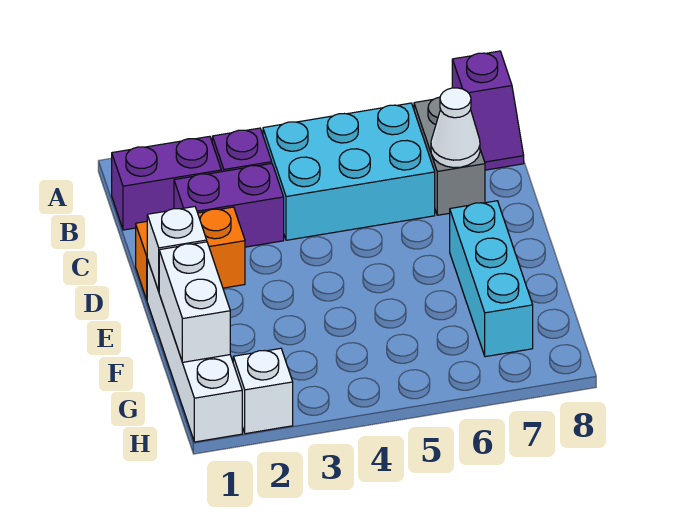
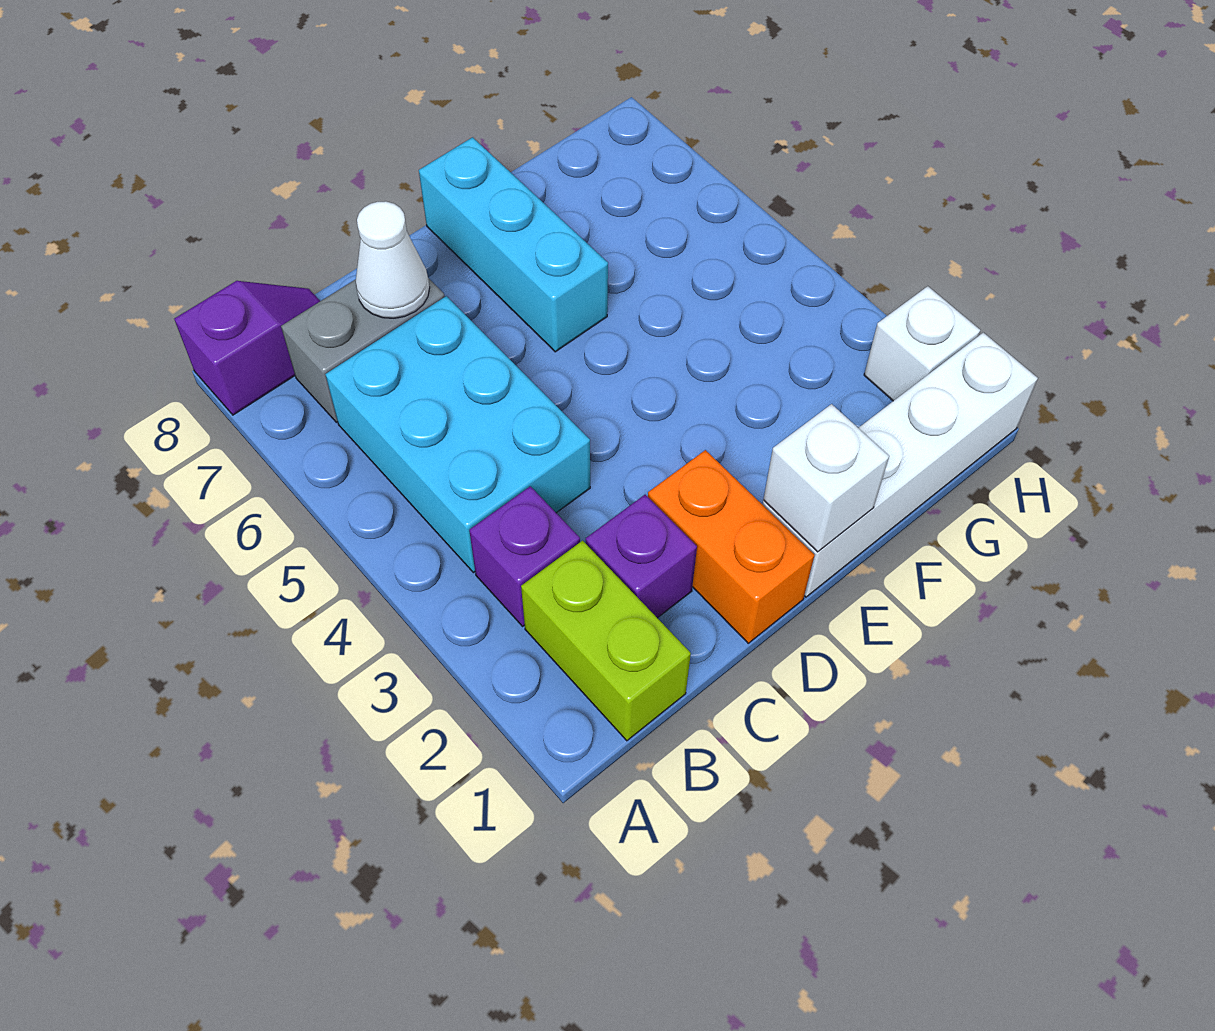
purple brick B1:B2 level 1 -> lime brick B1:B2 level 1
purple brick C2:C3 level 1 -> purple brick C2 level 1
cyan brick E7:G7 level 1 -> cyan brick E6:E8 level 1
white brick F1:G1 level 2 -> none

